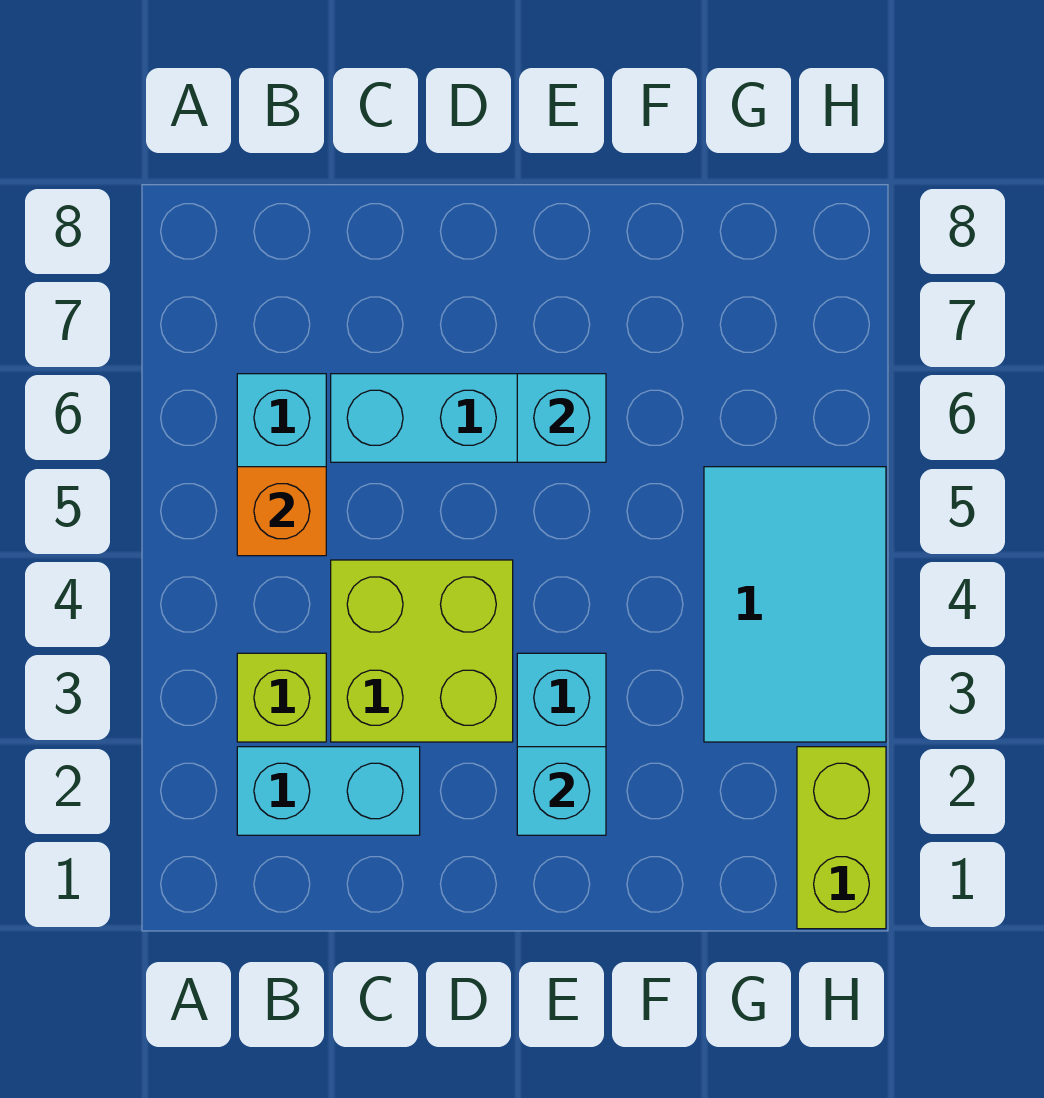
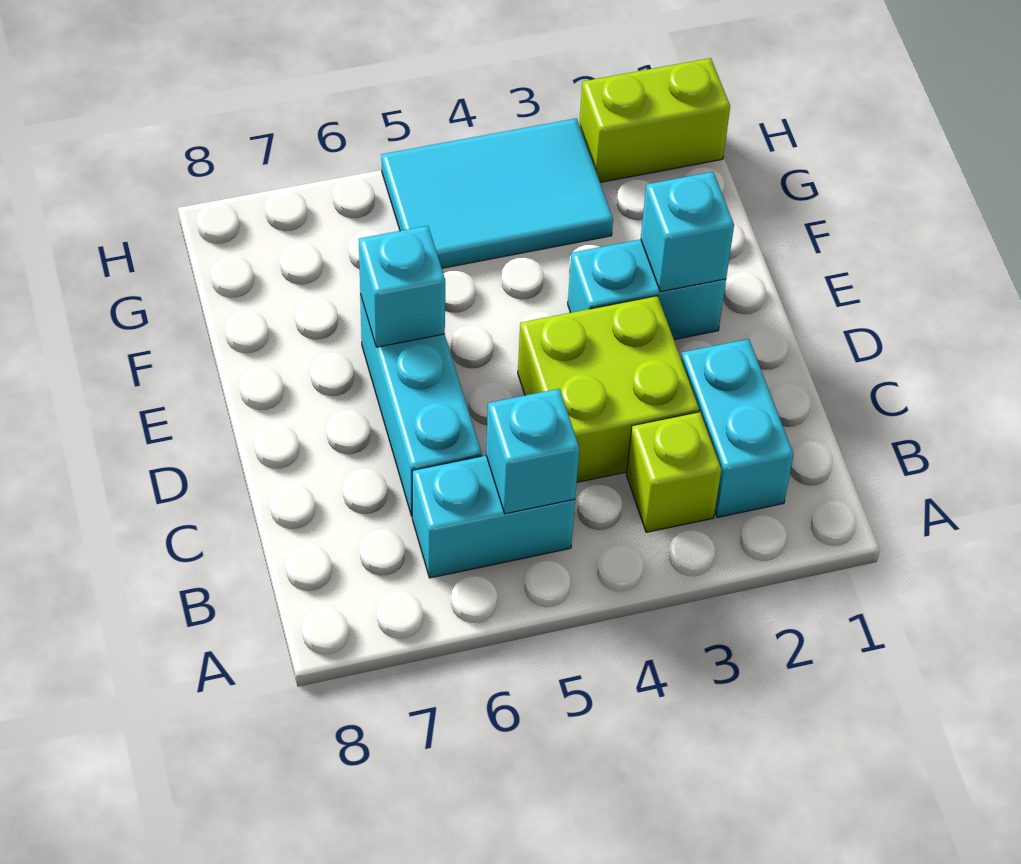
orange brick B5 level 2 -> cyan brick B5 level 2

